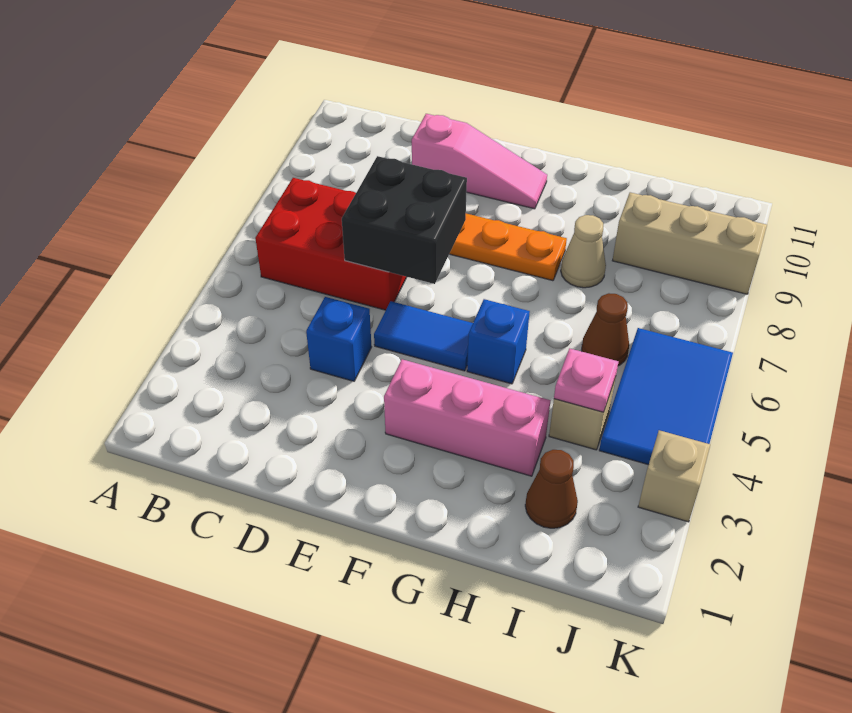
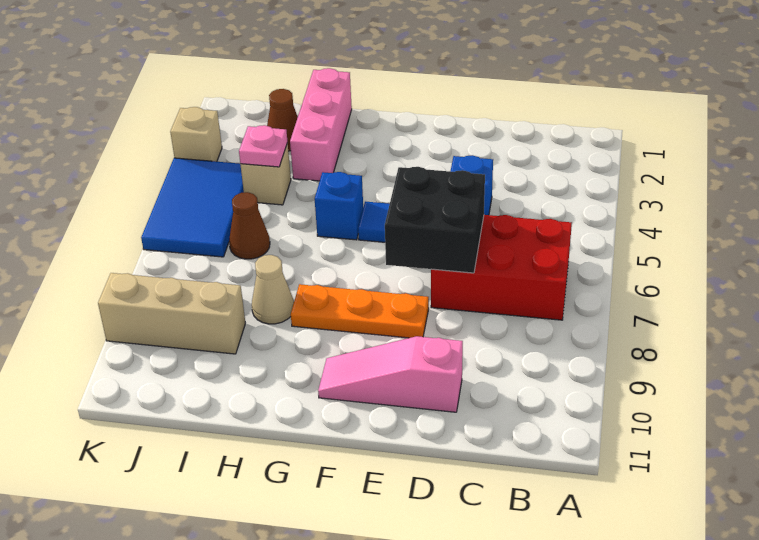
pink brick F3:H3 level 1 -> pink brick H1:H3 level 1

